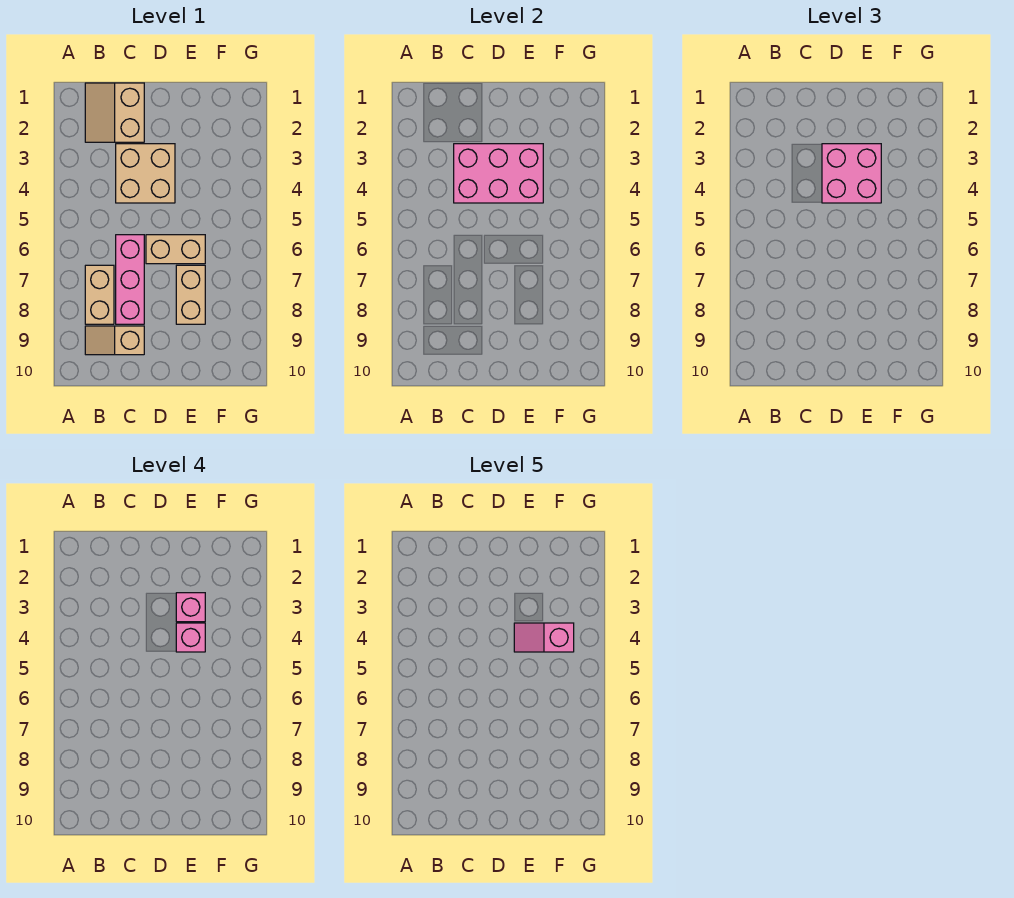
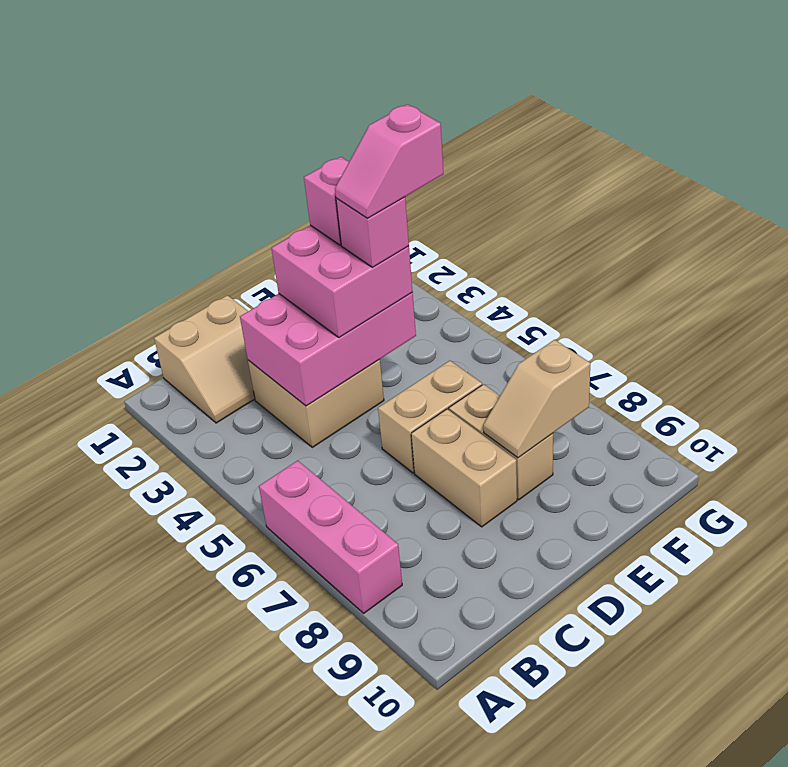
tan slope B1:C2 level 1 top C -> tan slope B1:C2 level 1 top 1
tan brick B7:B8 level 1 -> tan brick D7:D8 level 1
tan slope B9:C9 level 1 top C -> tan slope E8:F8 level 2 top F
pink brick C6:C8 level 1 -> pink brick A6:A8 level 1

